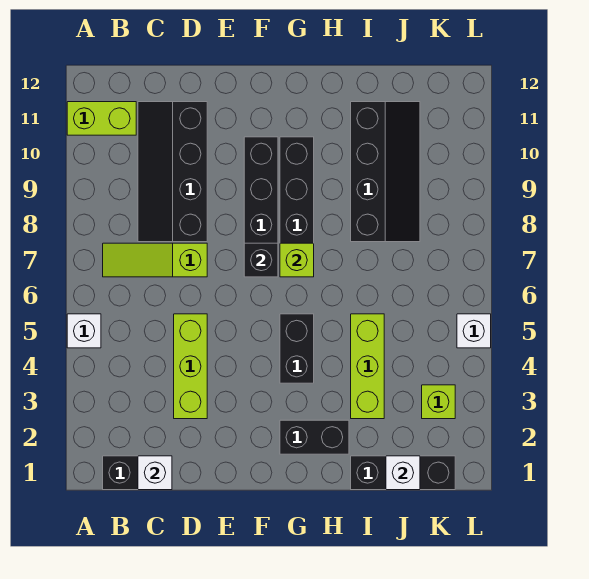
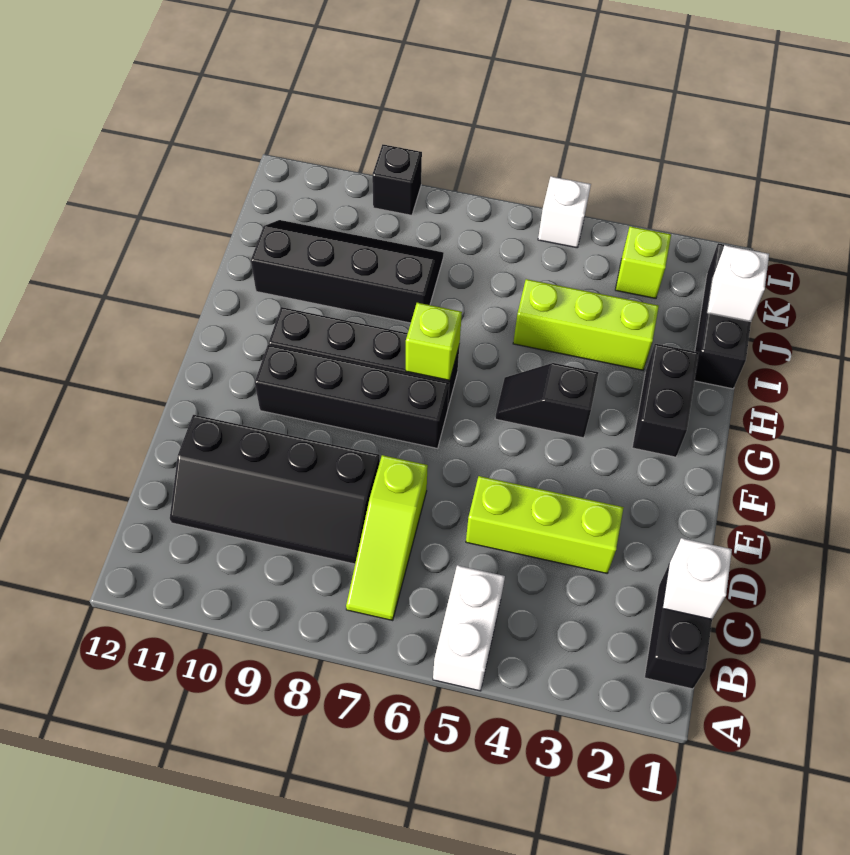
white brick A5 level 1 -> white brick A5:B5 level 1
lime brick A11:B11 level 1 -> none
black brick F7 level 2 -> black brick L9 level 1
black brick G4:G5 level 1 -> black slope G4:G5 level 1 top 4

